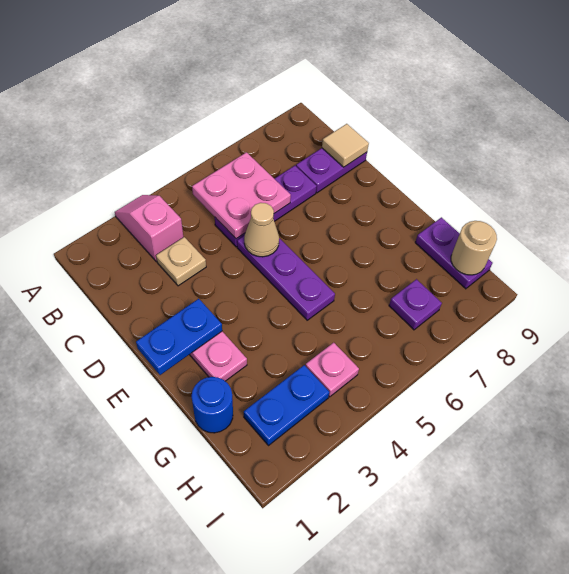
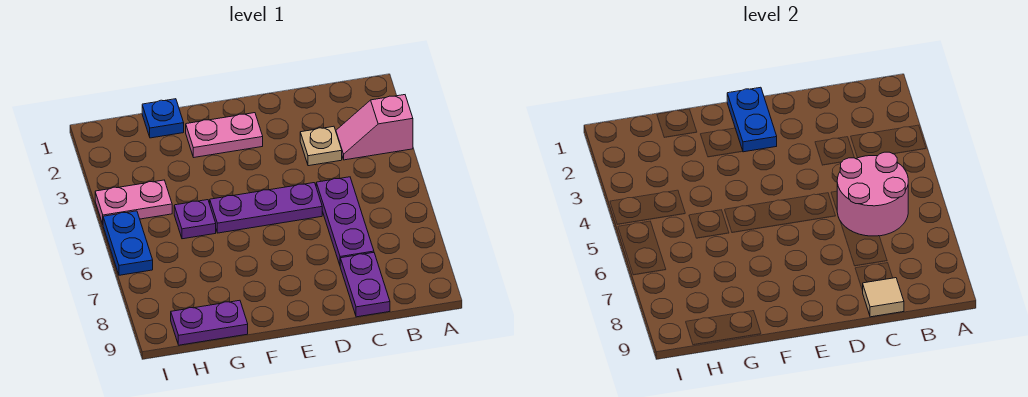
pink slope A3:B3 level 1 top B -> pink slope A3:B3 level 1 top A
pink plate B5:C6 level 2 -> pink round brick B5:C6 level 2
tan cone D5 level 2 -> none
blue round brick G1 level 1 -> blue plate G1 level 1
blue plate H2:H3 level 1 -> blue plate I5:I6 level 1
pink plate H4 level 1 -> pink plate H4:I4 level 1
purple plate H7 level 1 -> purple plate G5 level 1
tan round brick H9 level 2 -> none

